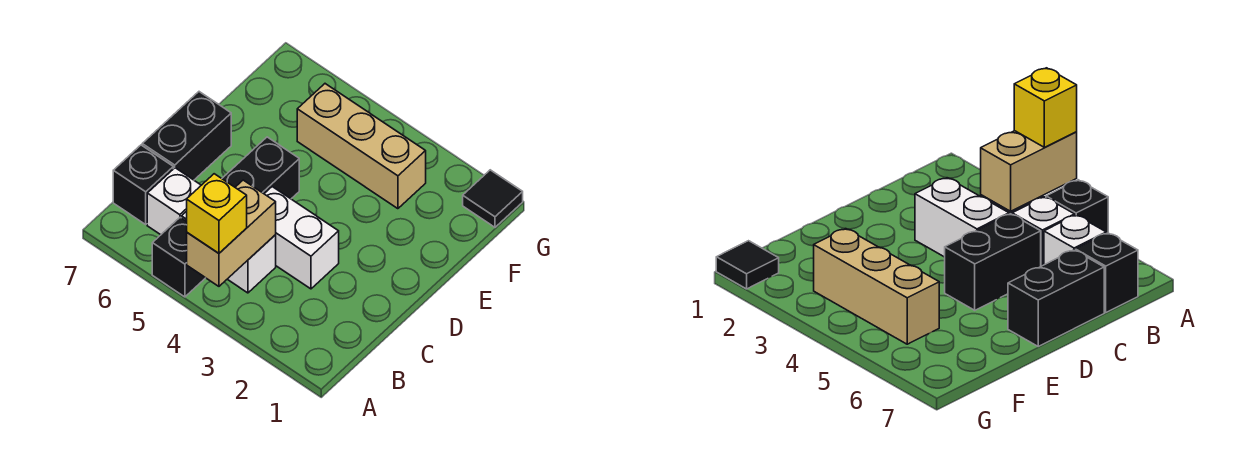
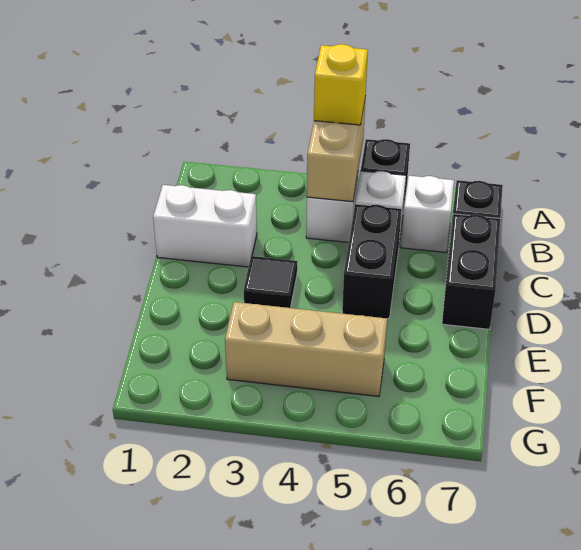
white brick C3:C4 level 1 -> white brick C1:C2 level 1
black tile G1 level 1 -> black tile D3 level 1

